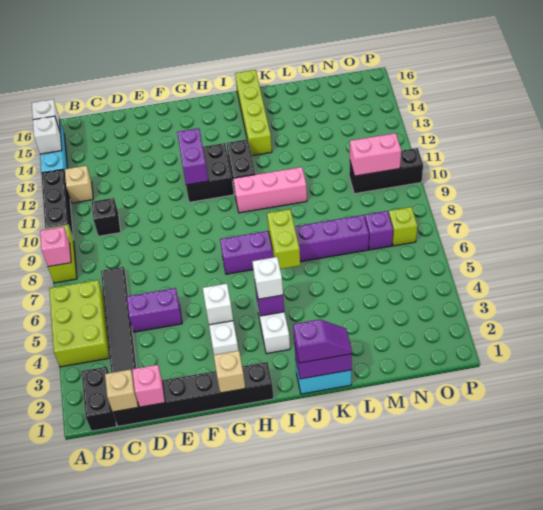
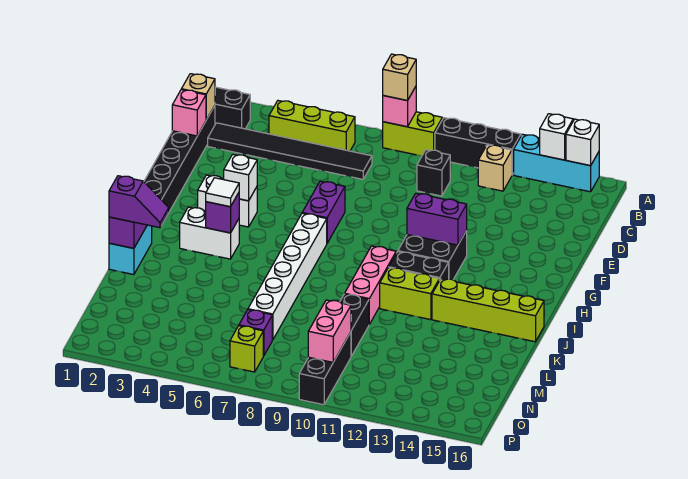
lime brick A4:B6 level 1 -> lime brick B4:B6 level 1
purple brick D5:E5 level 1 -> purple brick F7:G7 level 1
tan brick G1 level 2 -> tan brick A8 level 3
purple brick H7:M7 level 1 -> white brick H7:M7 level 1
white brick I4 level 3 -> white tile I4 level 3
purple slope J1:K1 level 3 top J -> purple slope K1:K2 level 3 top 1
lime brick J6:J7 level 2 -> lime brick J11:J12 level 1
none -> black brick L10:M10 level 1

